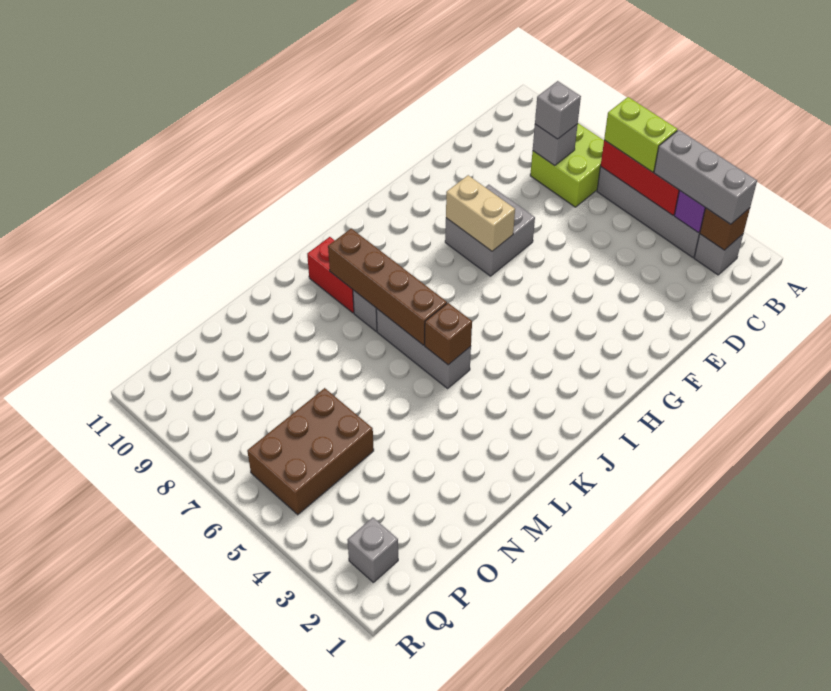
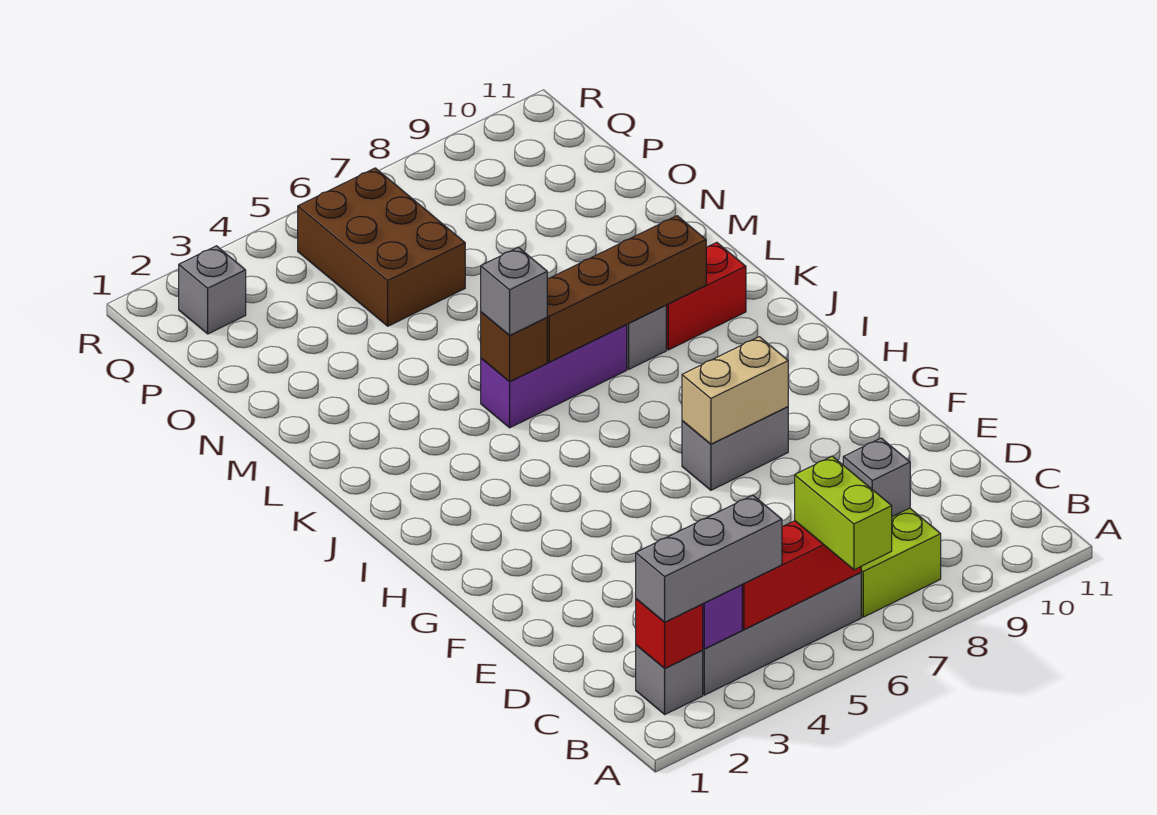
brown brick B2 level 2 -> red brick B2 level 2
lime brick B5:B6 level 3 -> lime brick A6:B6 level 3
grey brick C8 level 3 -> grey brick K5 level 3
grey brick F7:G8 level 1 -> grey brick G7:G8 level 1
grey brick K5:K7 level 1 -> purple brick K5:K7 level 1

